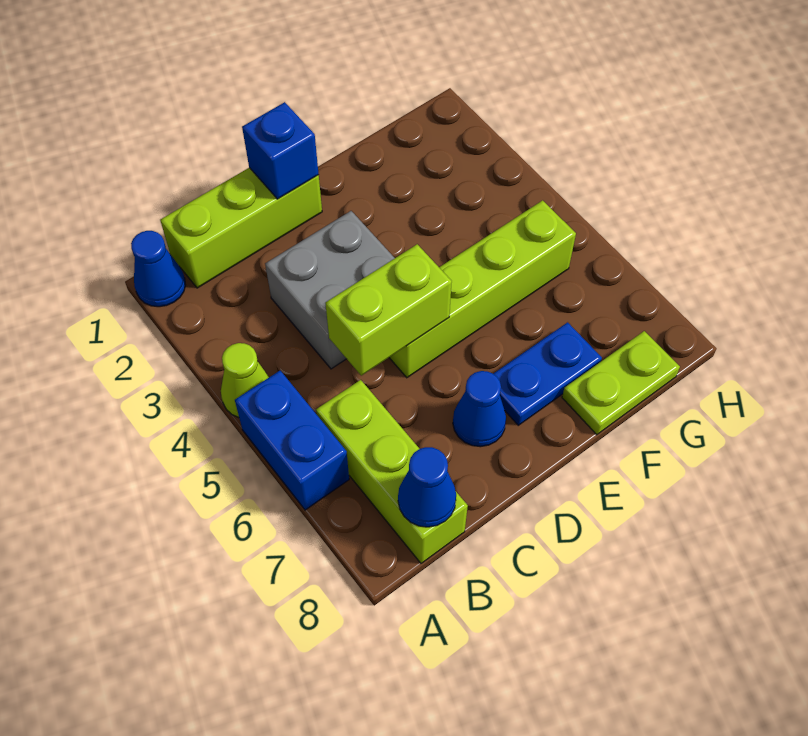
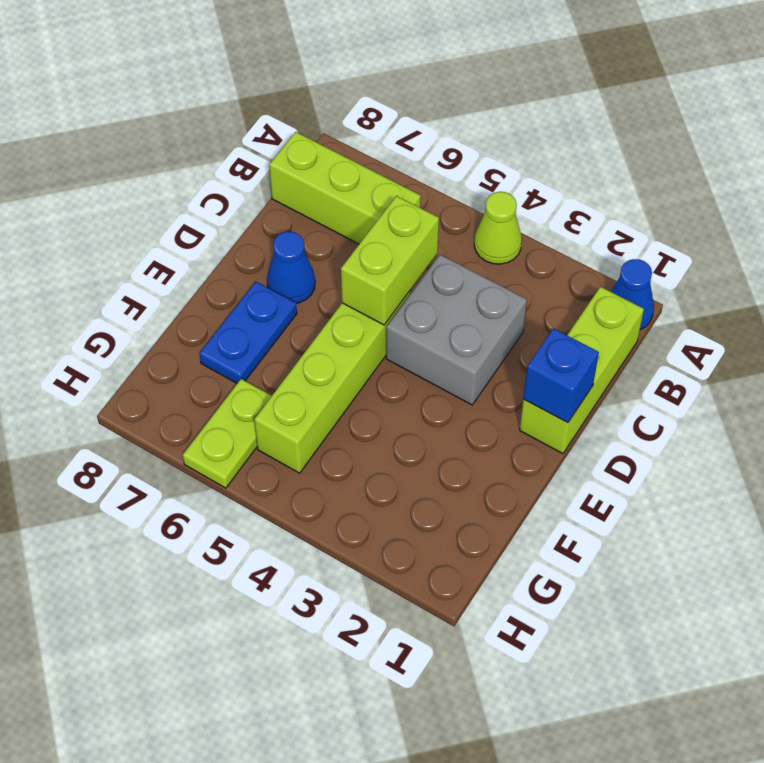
blue brick A5:A6 level 1 -> none
blue cone B8 level 2 -> none
lime plate F8:G8 level 1 -> lime plate G6:H6 level 1

